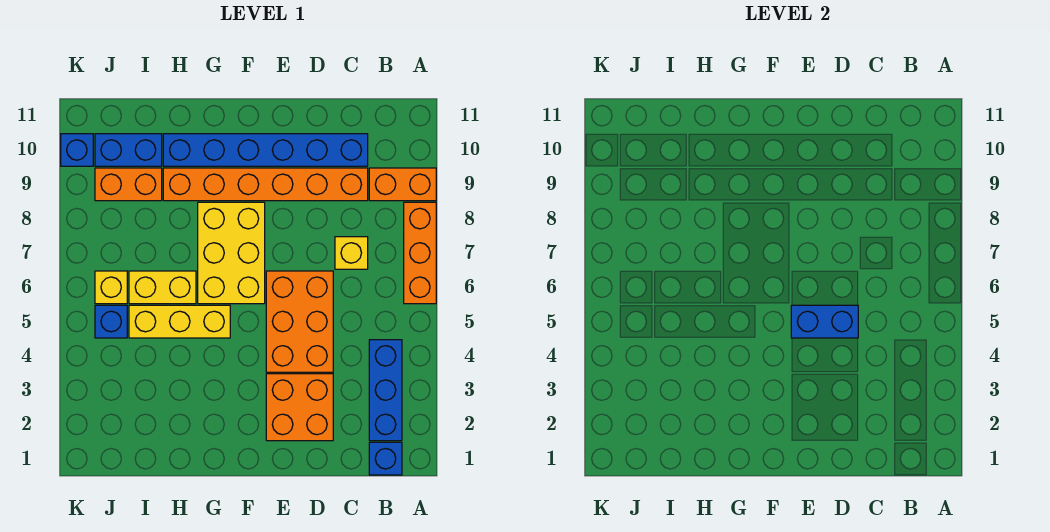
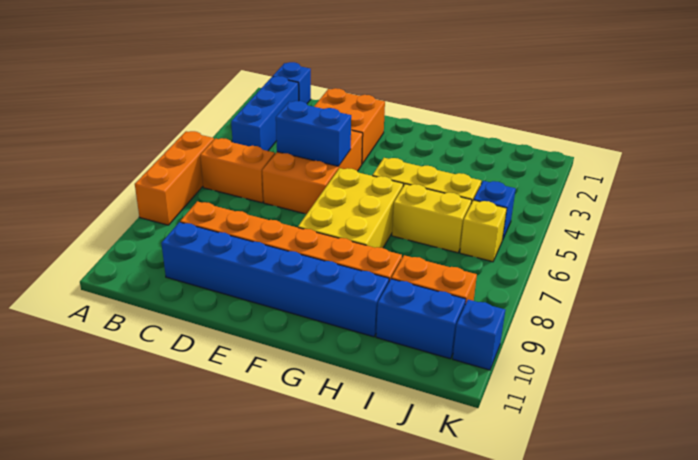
orange brick A9:B9 level 1 -> orange brick B6:C6 level 1
yellow brick C7 level 1 -> none

